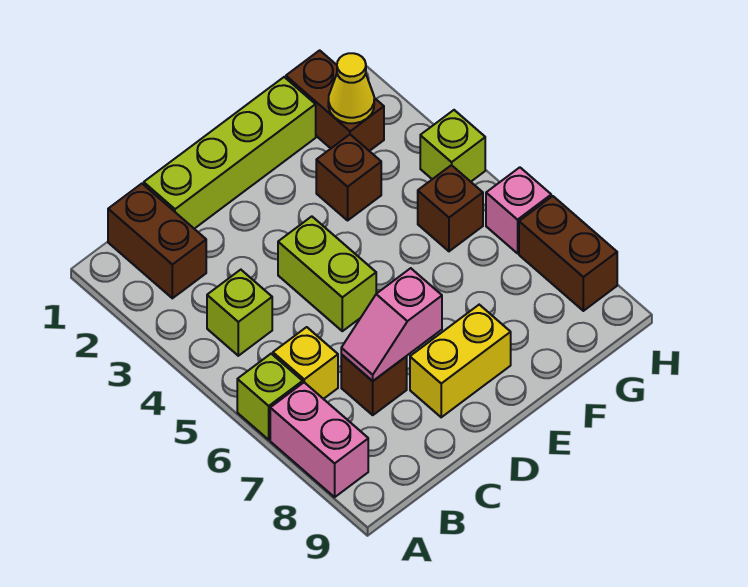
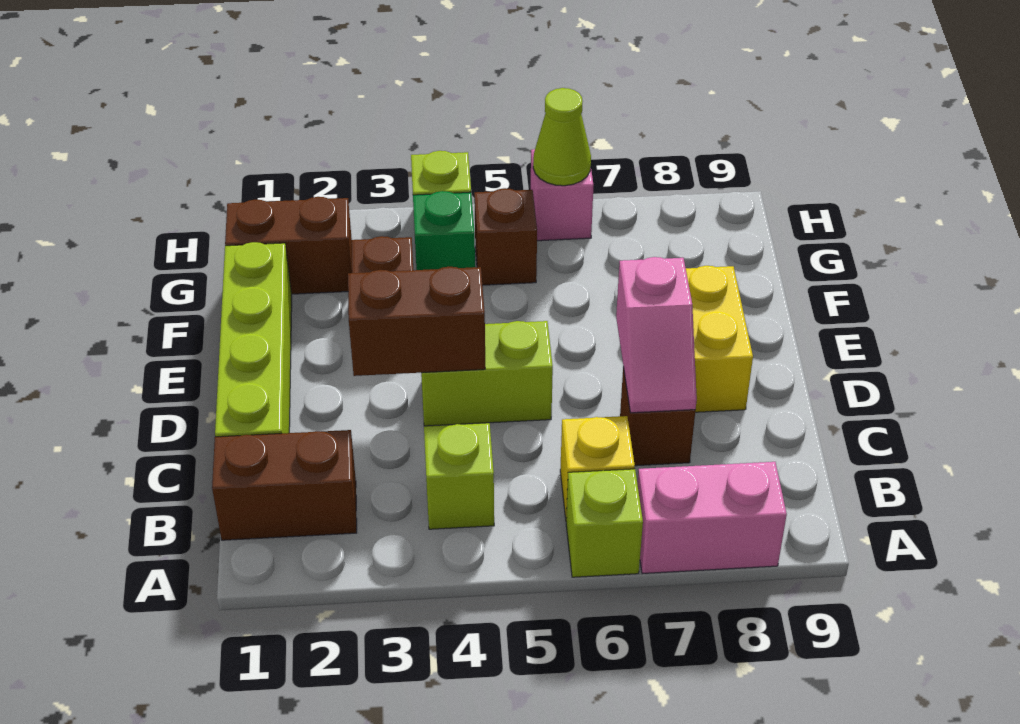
yellow cone G2 level 2 -> none
none -> green brick G4 level 1
none -> lime cone H6 level 2
brown brick H7:H8 level 1 -> brown brick D3:D4 level 2

